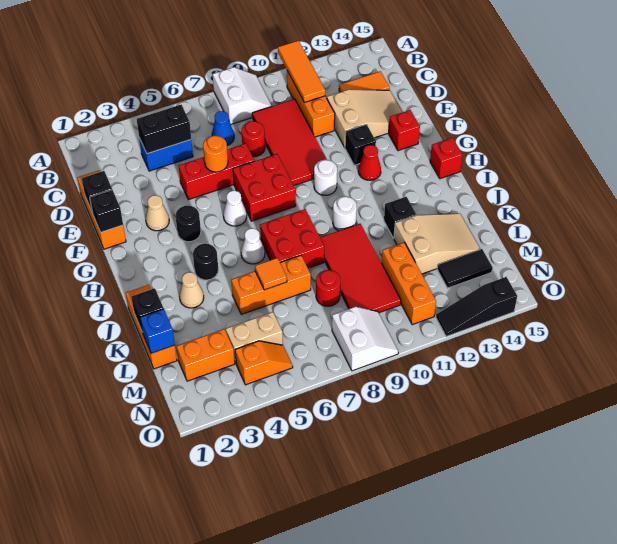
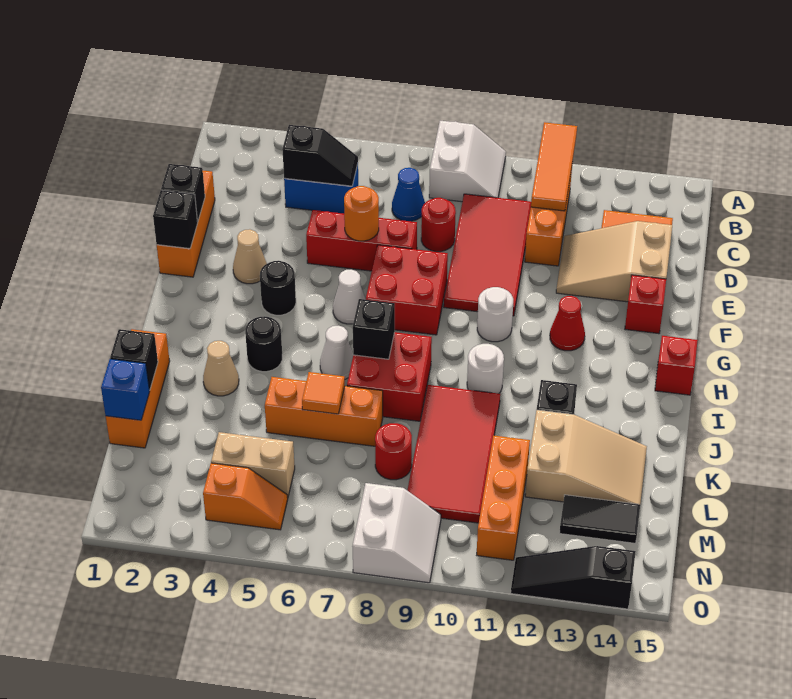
black brick C4:C5 level 2 -> black slope C4:C5 level 2 top 4
tan slope D12:E14 level 1 top 12 -> tan slope D12:E14 level 1 top 14
black brick F12 level 1 -> black brick I7 level 2
orange brick M2:M3 level 1 -> none

